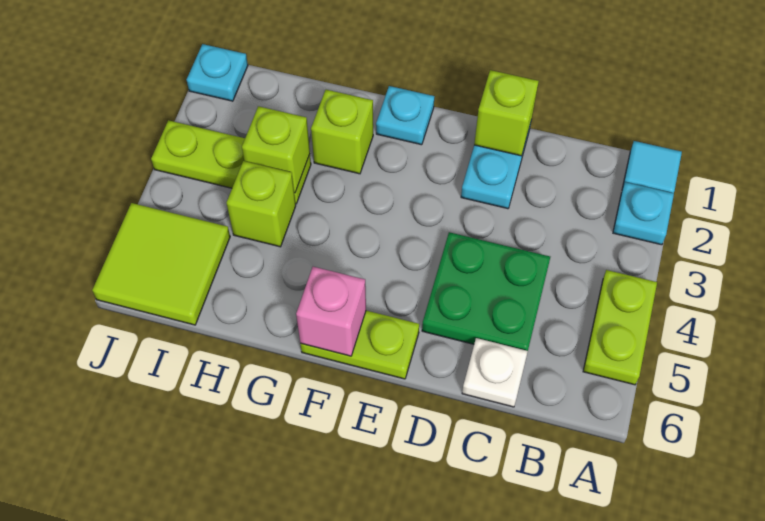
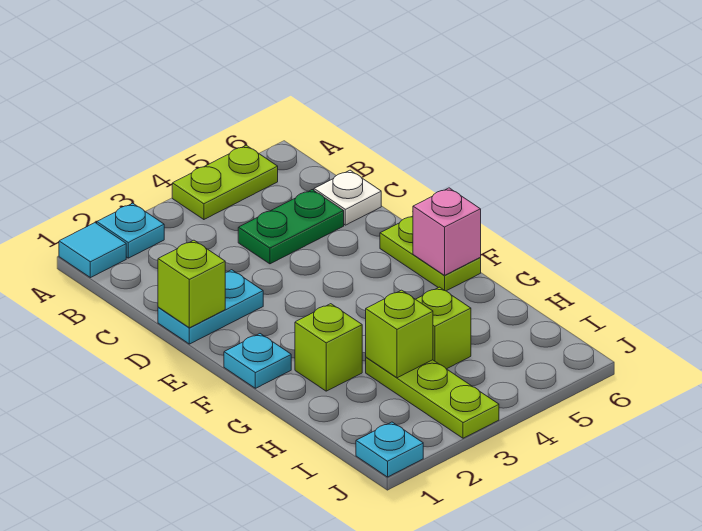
green plate C4:D5 level 1 -> green plate C4:C5 level 1
lime tile I5:J6 level 1 -> none

